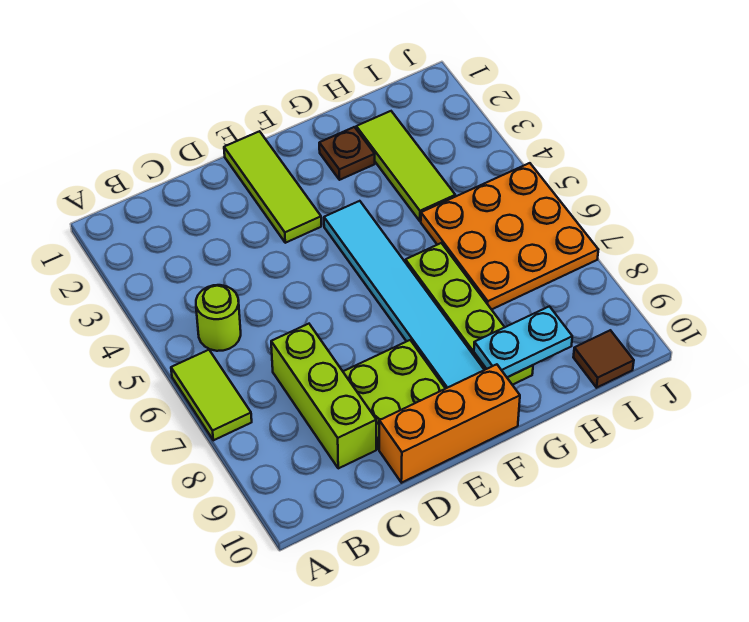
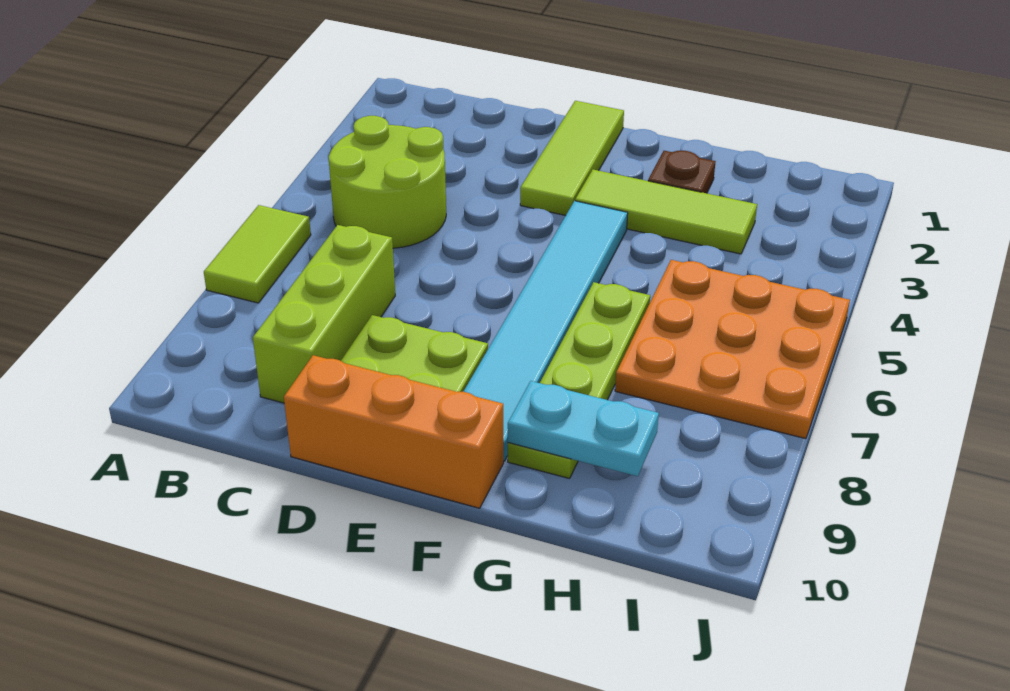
lime round brick B5 level 1 -> lime round brick B4:C5 level 1
lime tile H2:H4 level 1 -> lime tile F3:H3 level 1
brown tile I10 level 1 -> none

